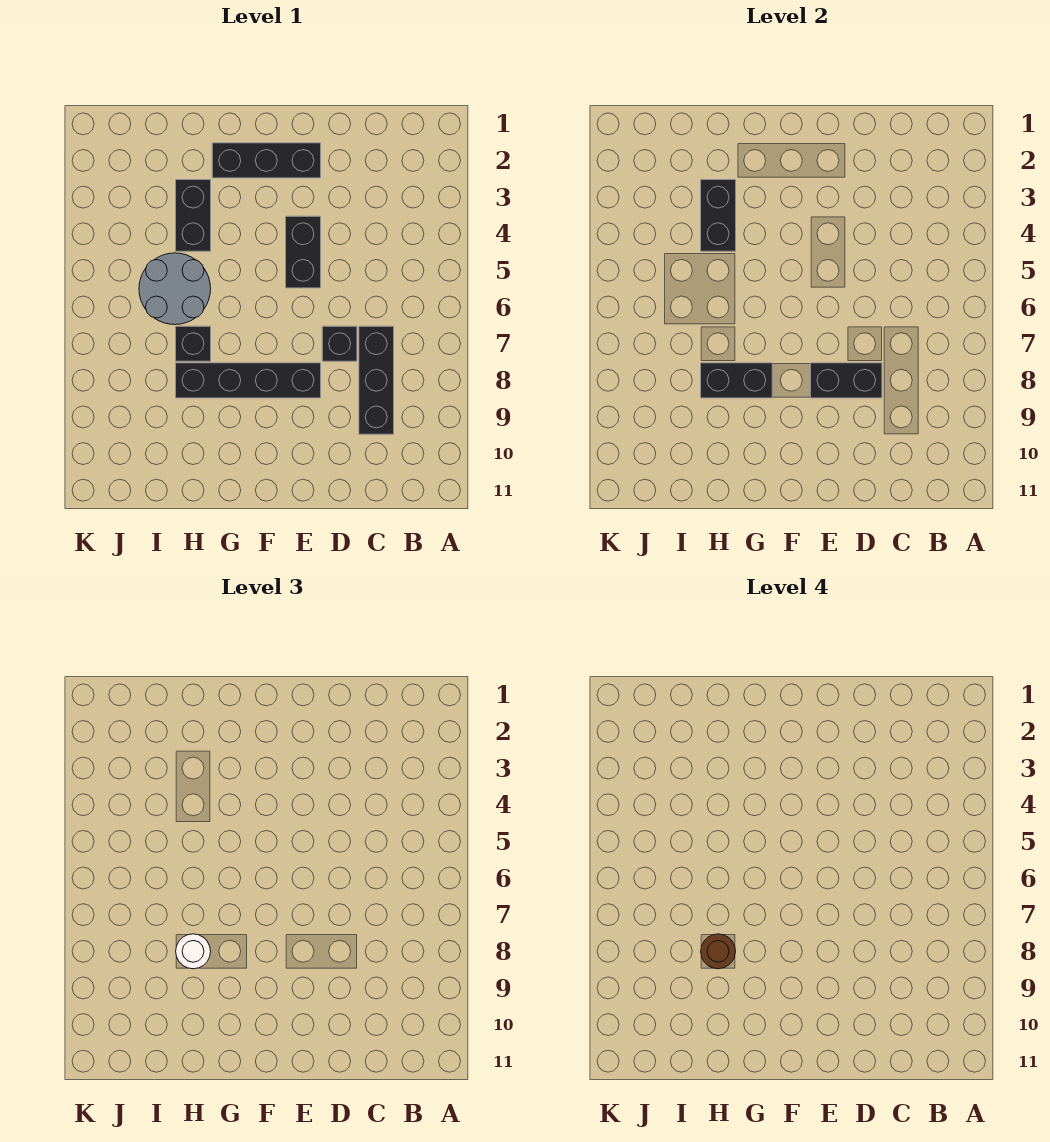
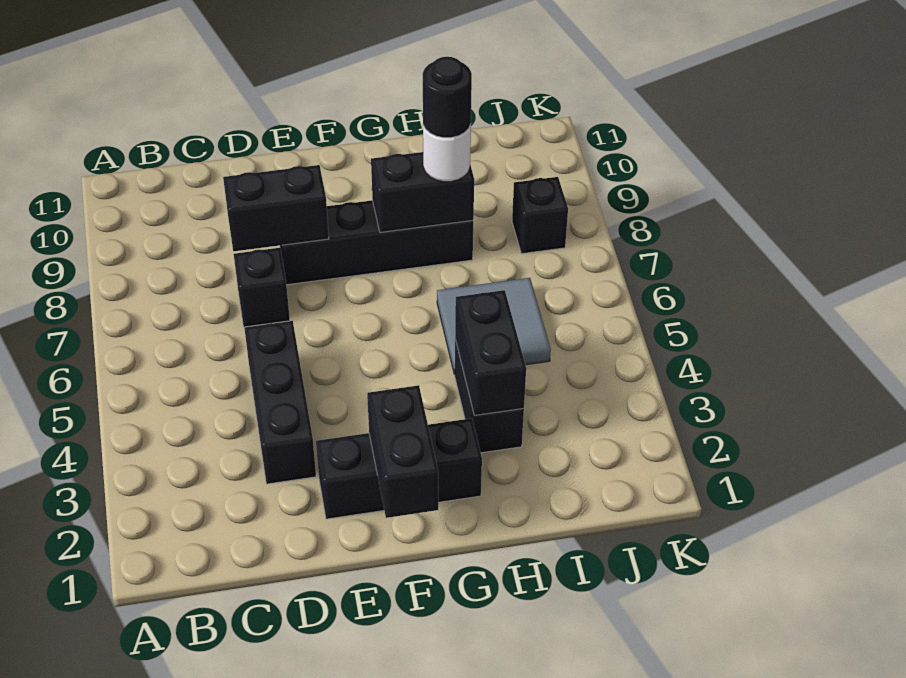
black brick C7:C9 level 1 -> black brick D3:D5 level 1
black brick E4:E5 level 1 -> black brick F1:F2 level 2
grey round brick H5:I6 level 1 -> grey tile H5:I6 level 1
black brick H7 level 1 -> black brick J8 level 1
brown round brick H8 level 4 -> black round brick H8 level 4

